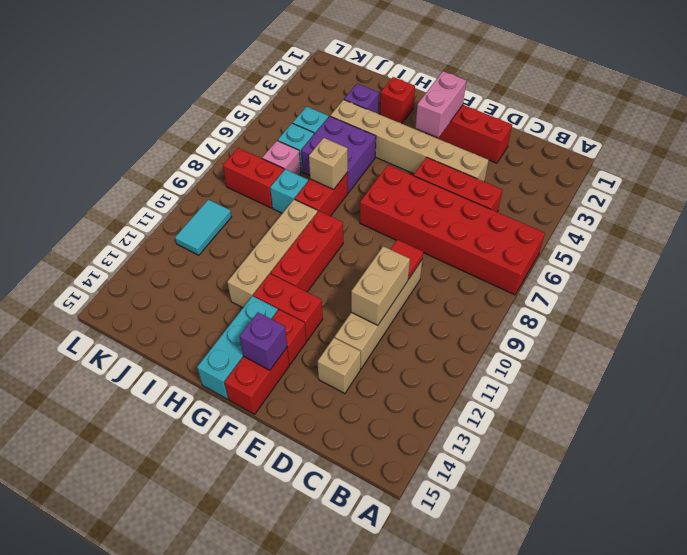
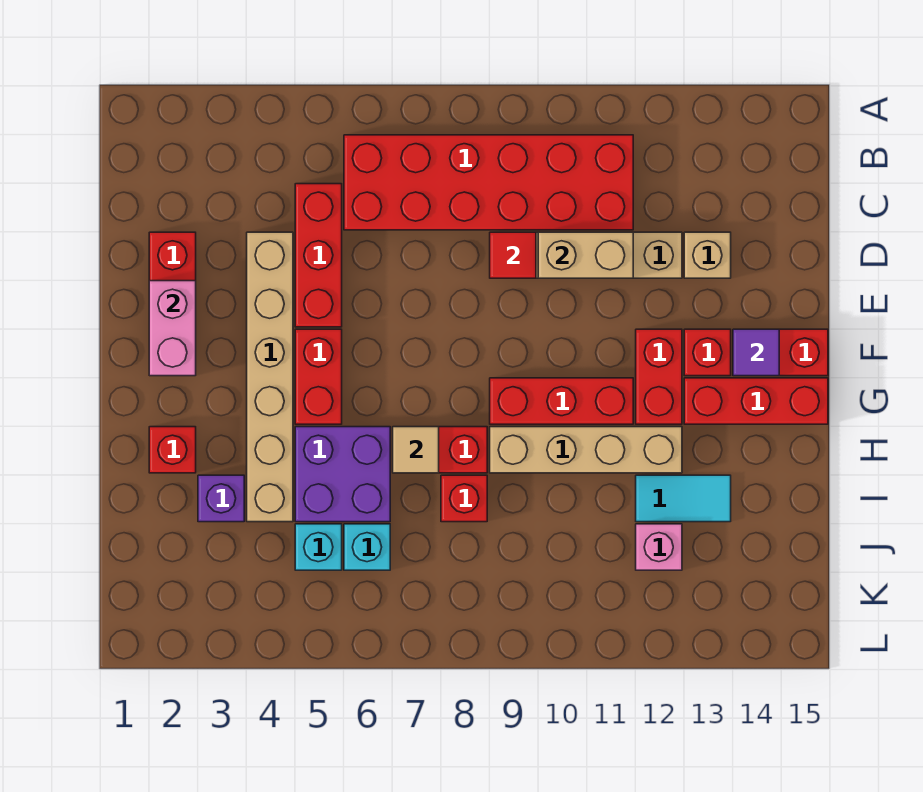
red brick A6:F7 level 1 -> red brick B6:C11 level 1
pink brick F2:F3 level 2 -> pink brick E2:F2 level 2
purple brick F14 level 2 -> purple tile F14 level 2
cyan brick G13:G15 level 1 -> red brick G13:G15 level 1
tan brick H7 level 2 -> tan tile H7 level 2
cyan brick I8 level 1 -> red brick I8 level 1
pink brick J7 level 1 -> pink brick J12 level 1
red brick J8:K8 level 1 -> red brick F5:G5 level 1
cyan tile K10:K11 level 1 -> cyan tile I12:I13 level 1

